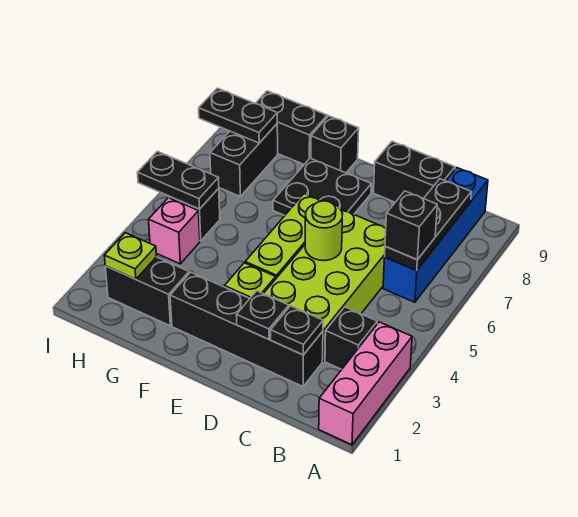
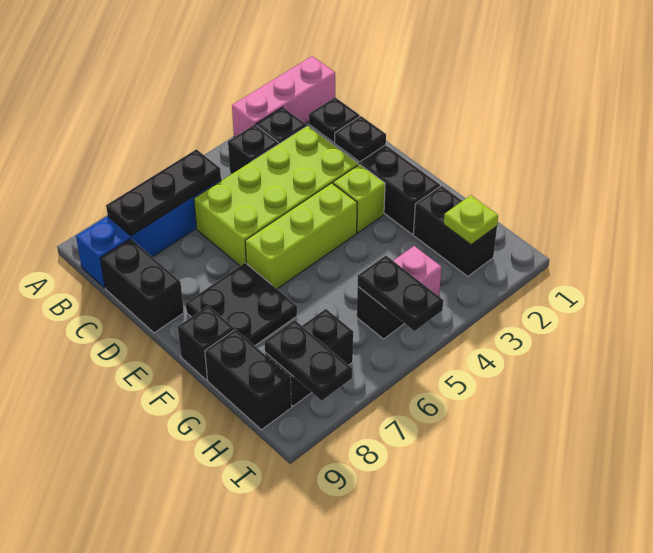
black brick B6 level 3 -> black brick B4 level 1
lime round brick D5 level 2 -> none

